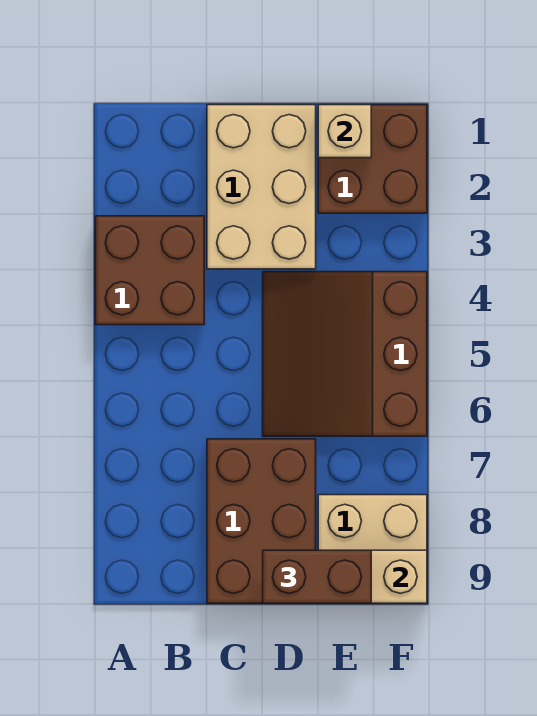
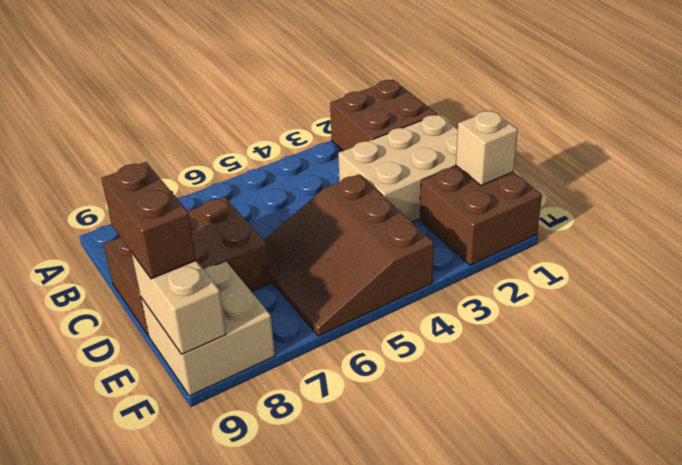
brown brick A3:B4 level 1 -> brown brick A1:B2 level 1
brown slope D4:F6 level 1 top F -> brown slope D4:F6 level 1 top 4

